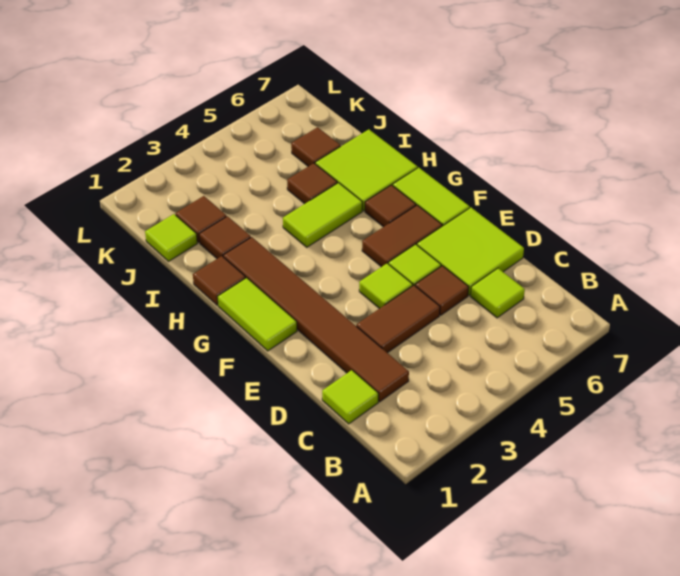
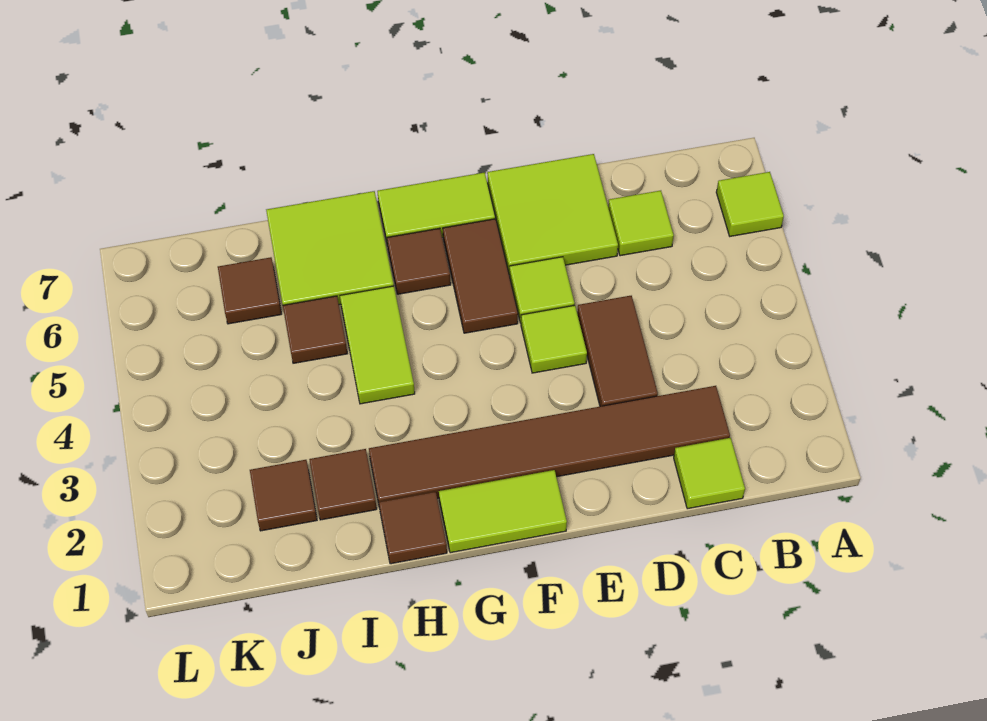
brown tile D5 level 1 -> none
lime tile J1 level 1 -> lime tile A6 level 1

